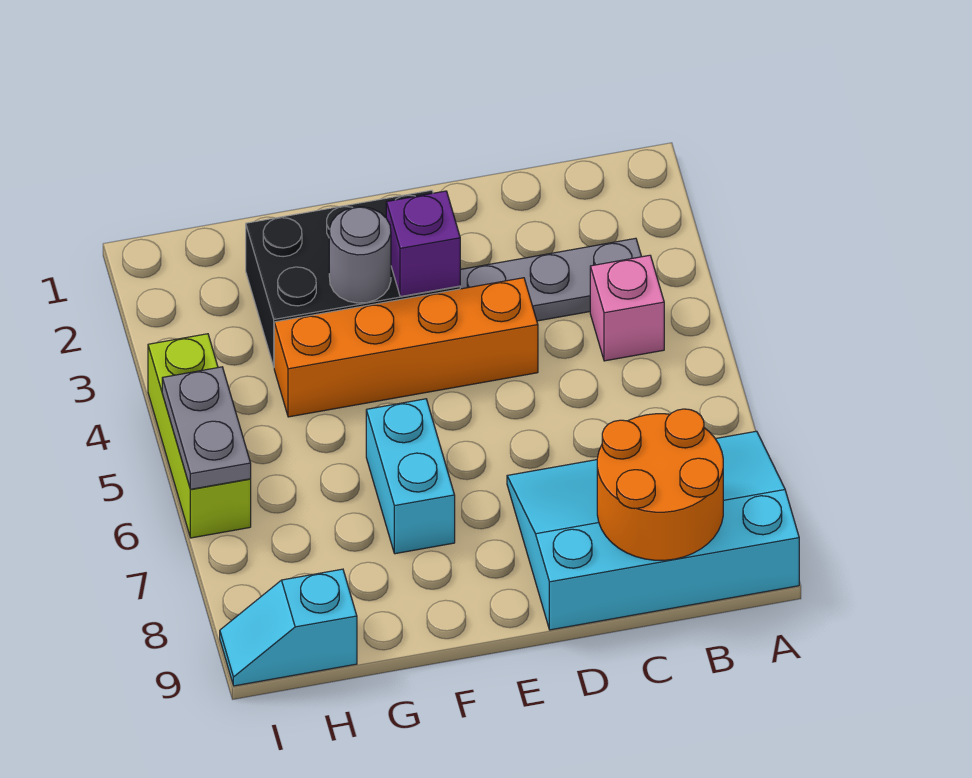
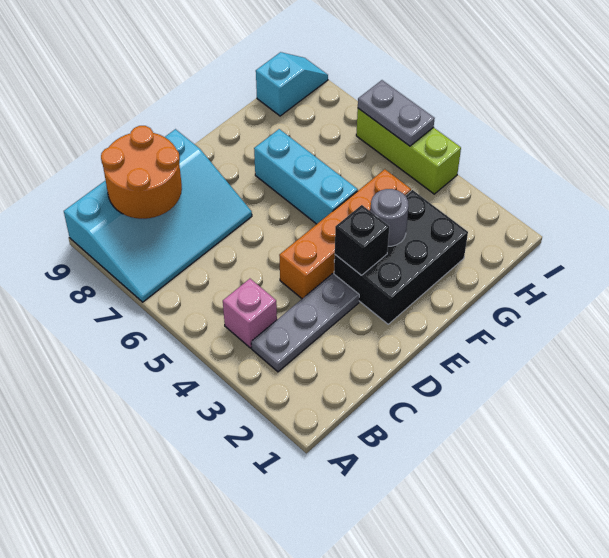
purple brick E3 level 2 -> black brick E3 level 2
cyan brick F6:F7 level 1 -> cyan brick F5:F7 level 1

